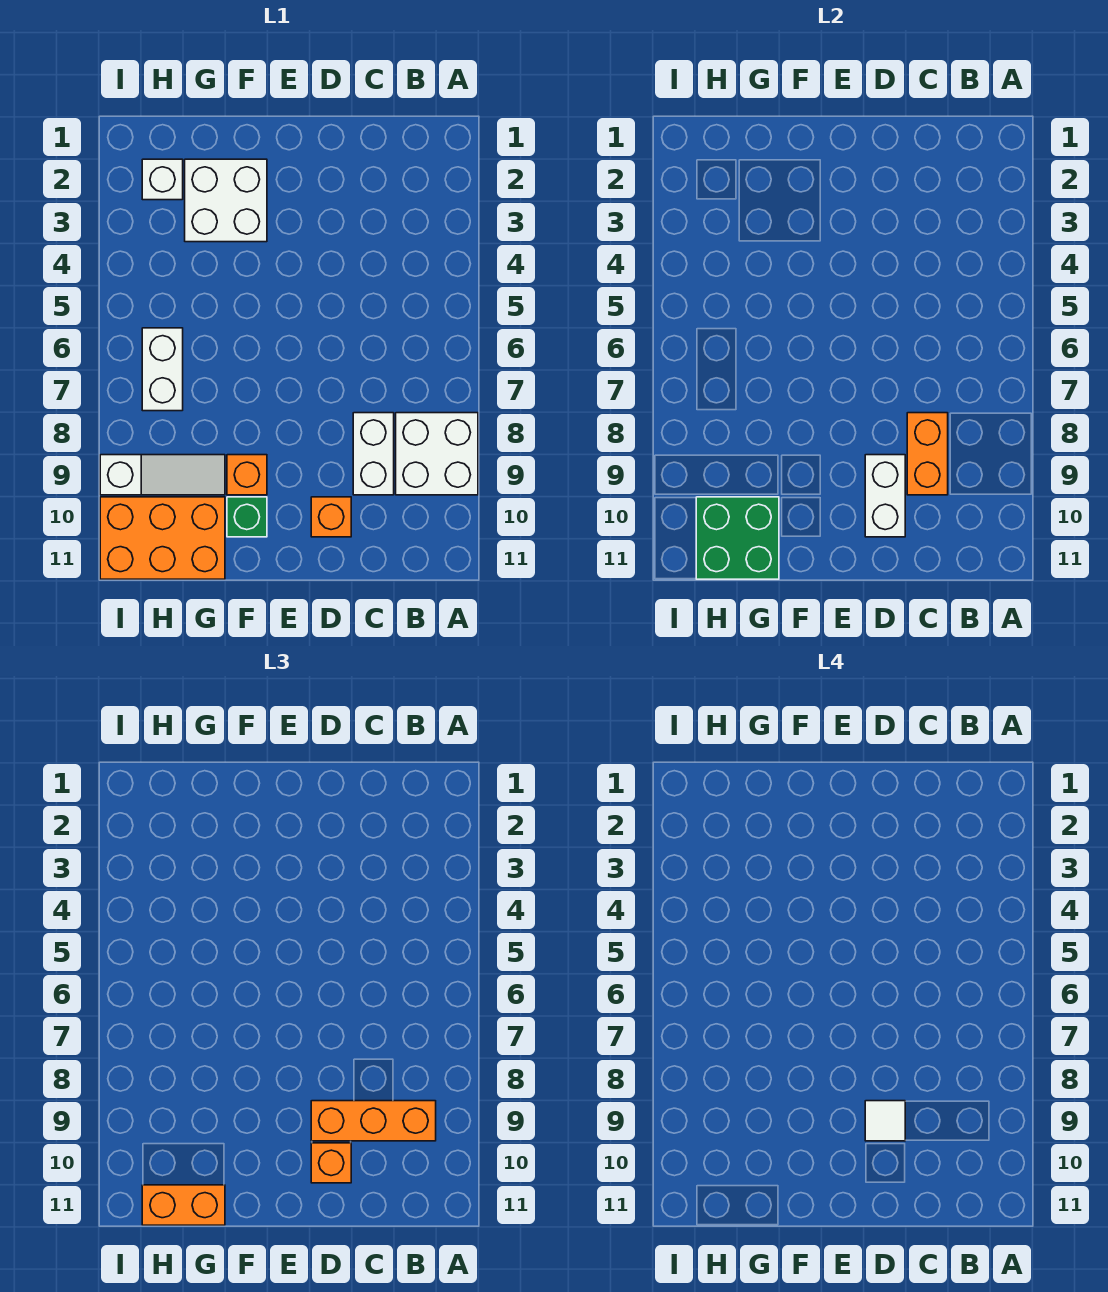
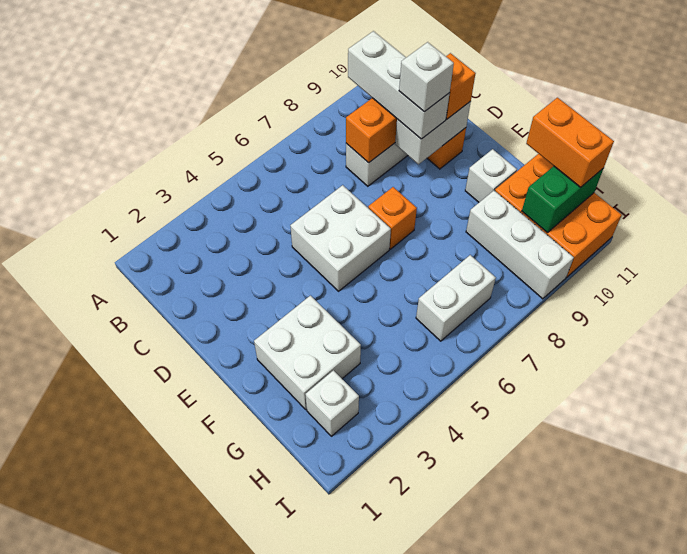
white brick A8:B9 level 1 -> white brick D5:E6 level 1
orange brick B9:D9 level 3 -> white brick B9:D9 level 3
white tile D9 level 4 -> white brick D9 level 4
orange brick F9 level 1 -> orange brick E7 level 1
green brick F10 level 1 -> white brick F10 level 1
white slope G9:I9 level 1 top I -> white brick G9:I9 level 1
green brick G10:H11 level 2 -> green brick H10:H11 level 2

